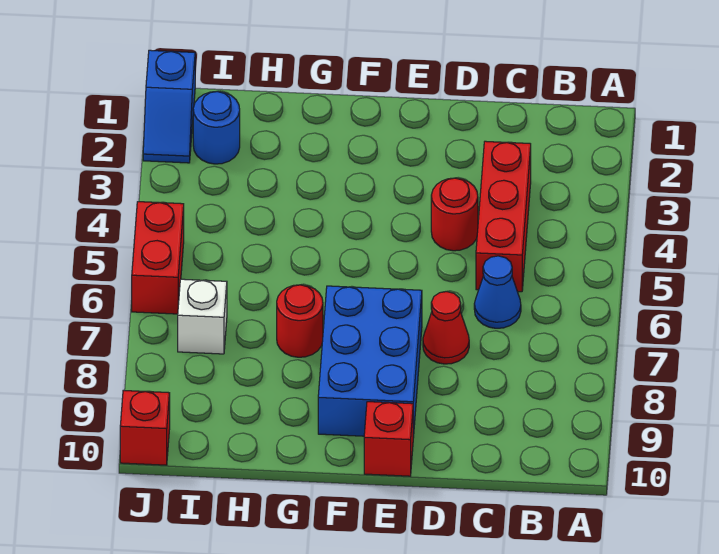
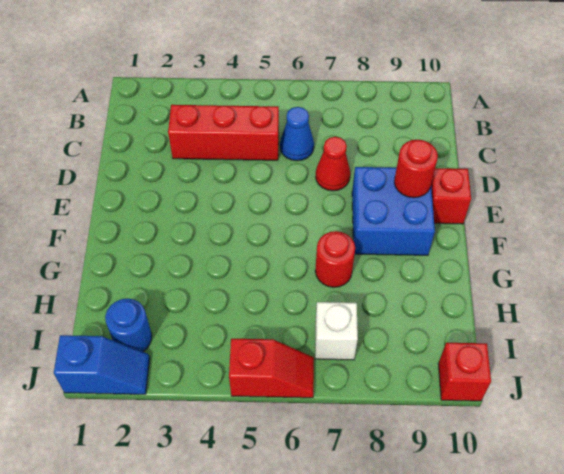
red round brick D4 level 1 -> red round brick E9 level 2
blue brick E7:F9 level 1 -> blue brick E8:F9 level 1
red brick J5:J6 level 1 -> red slope J5:J6 level 1 top 5

